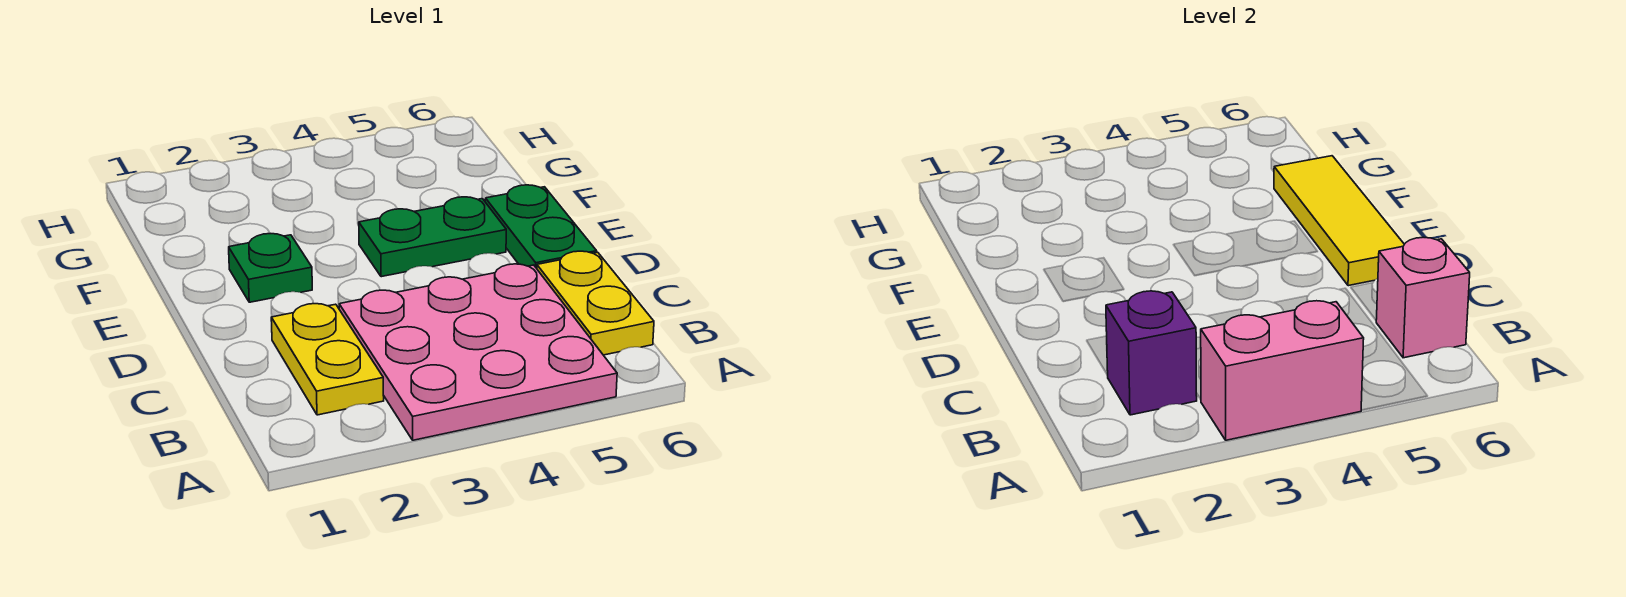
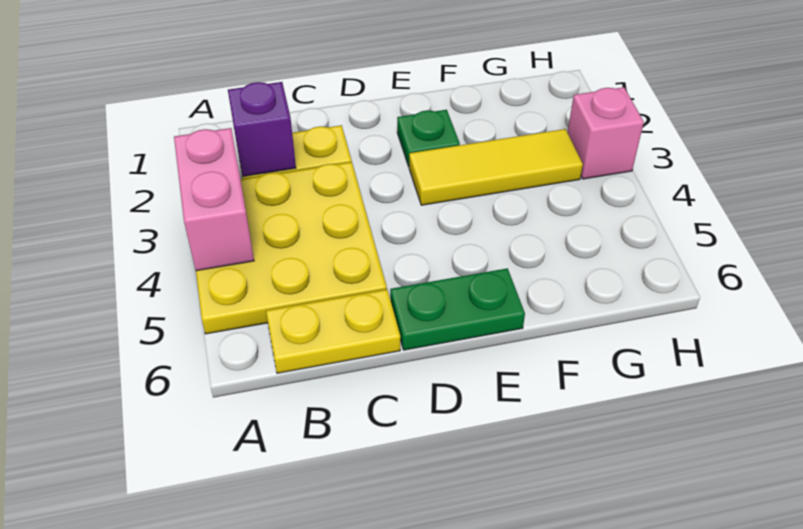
pink plate A3:C5 level 1 -> yellow plate A3:C5 level 1
pink brick B6 level 2 -> pink brick H3 level 1
yellow tile D6:F6 level 2 -> yellow tile E3:G3 level 1
green plate E4:E5 level 1 -> none

